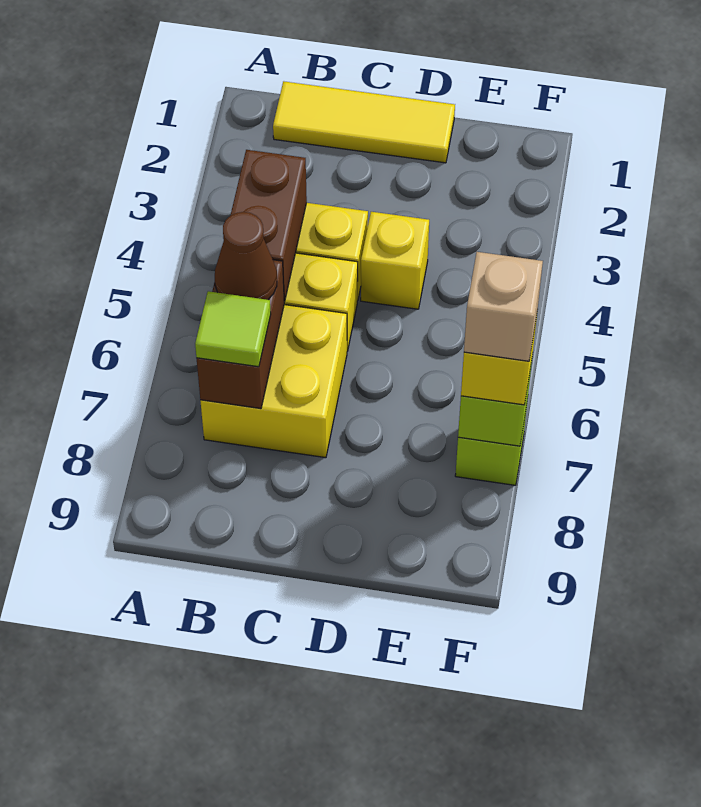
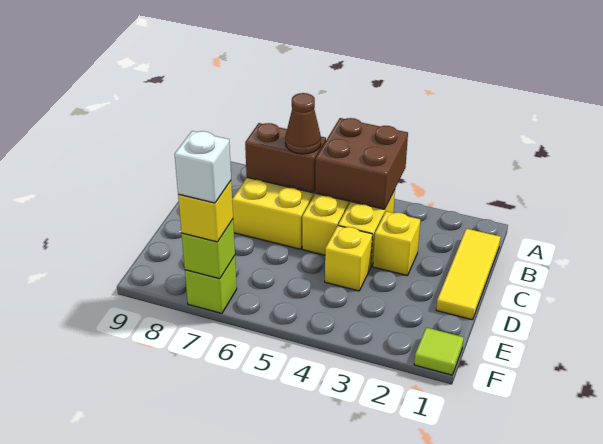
brown brick B4:B5 level 2 -> brown brick A4:B5 level 2
lime tile B7 level 3 -> lime tile F1 level 1
none -> yellow brick C3 level 1
tan brick F7 level 4 -> white brick F7 level 4

